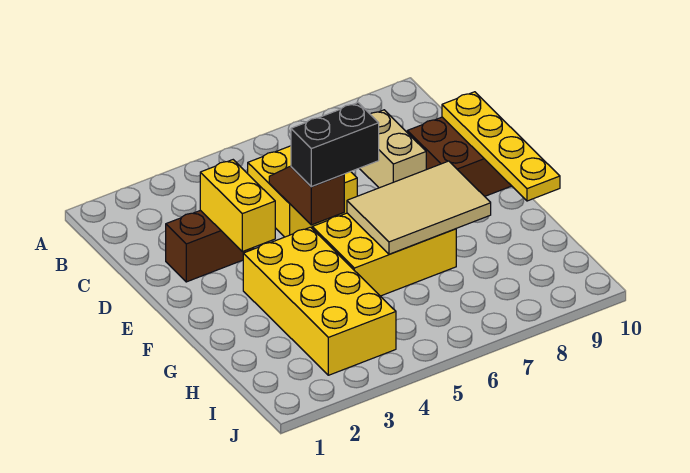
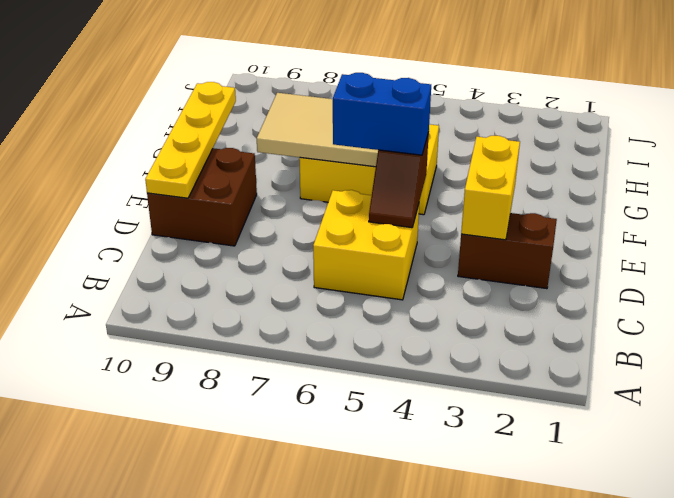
tan brick C8:D8 level 1 -> none
black brick E5:E6 level 3 -> blue brick E5:E6 level 3
yellow brick F3:I4 level 1 -> none

